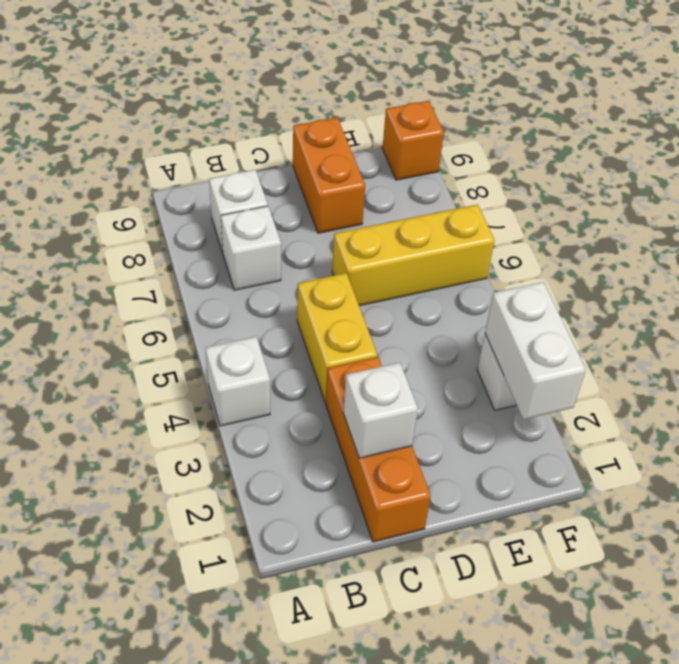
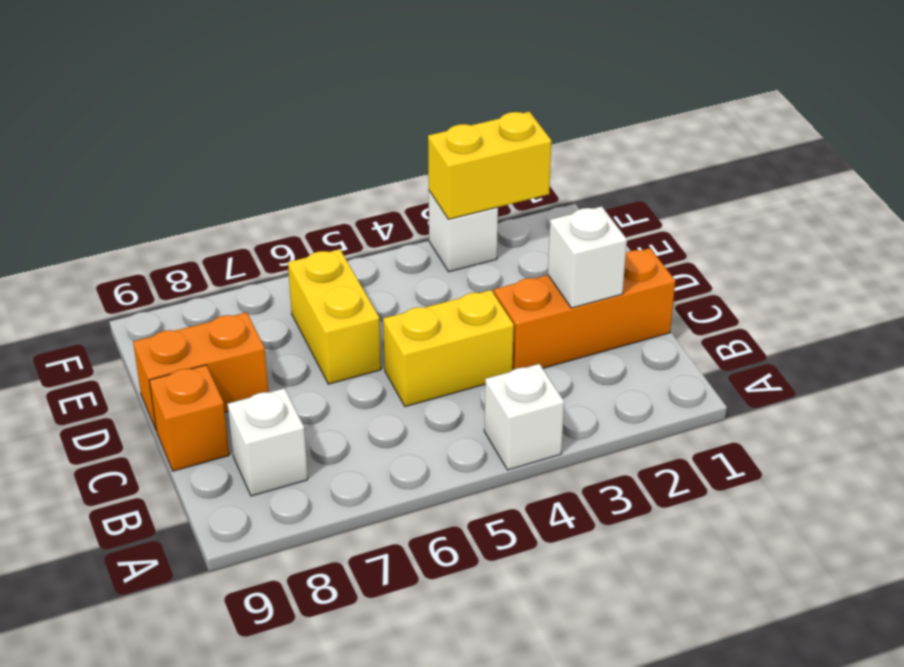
white brick B7 level 1 -> none
yellow brick D6:F6 level 1 -> yellow brick D6:E6 level 1
white brick F2:F3 level 2 -> yellow brick F2:F3 level 2
orange brick F9 level 1 -> orange brick C9 level 1

